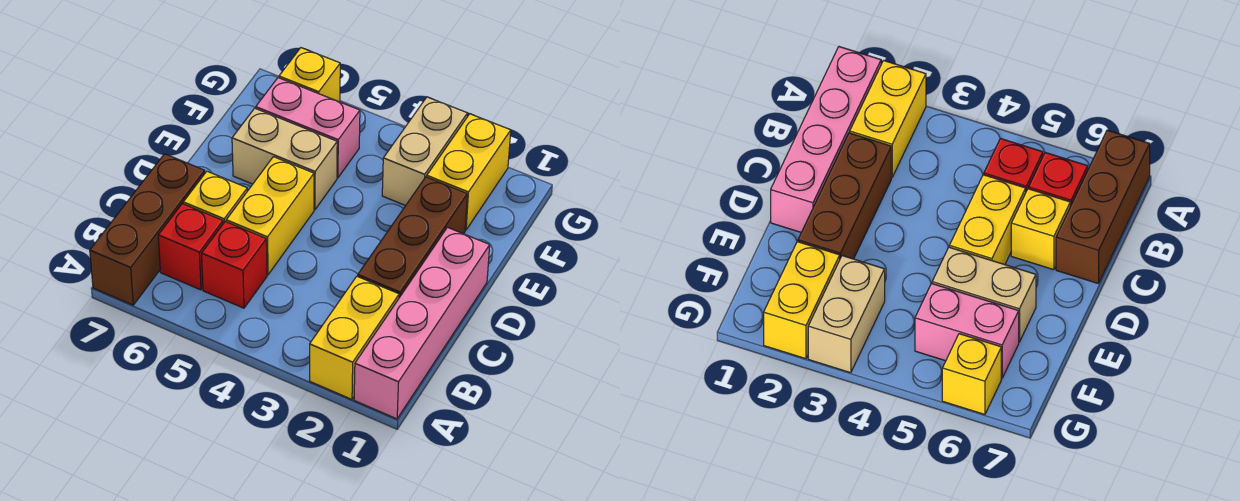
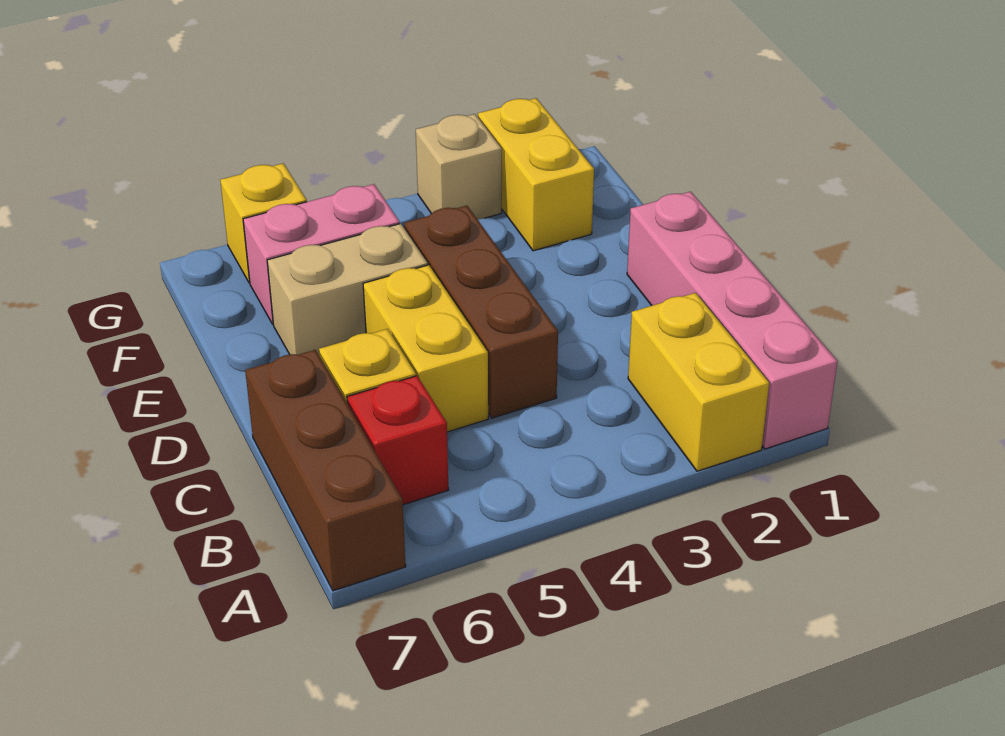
red brick B5 level 1 -> none
brown brick C2:E2 level 1 -> brown brick C4:E4 level 1
tan brick F3:G3 level 1 -> tan brick G3 level 1

